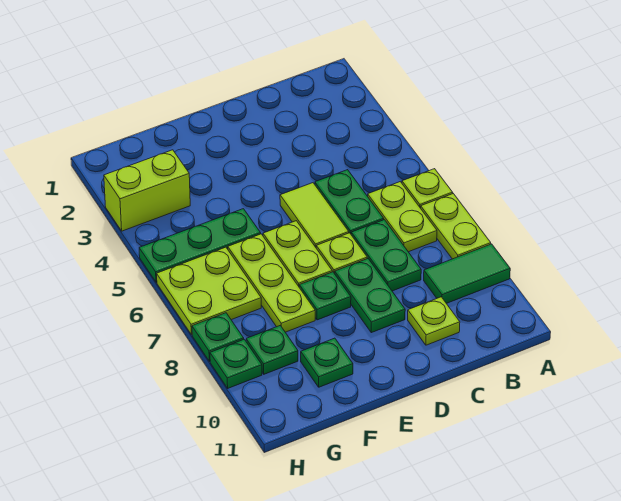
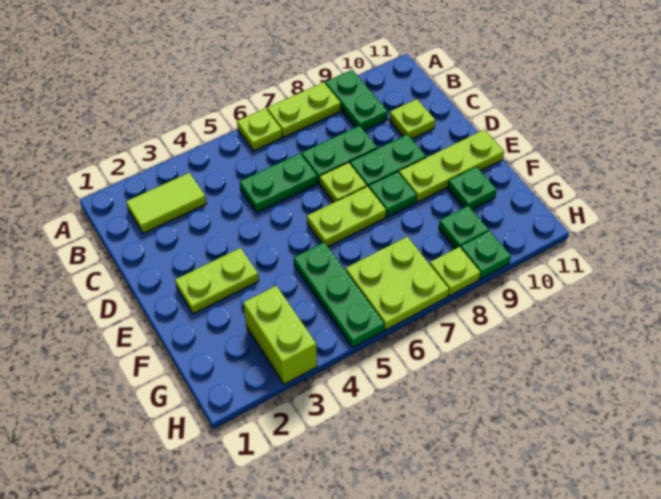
green tile A9:B9 level 1 -> green plate A9:B9 level 1
lime plate B6:B7 level 1 -> lime plate E2:E3 level 1
lime tile D5:D6 level 1 -> lime tile B2:B3 level 1
lime plate F6:F8 level 1 -> lime plate E9:E11 level 1
green plate H8 level 1 -> lime plate H8 level 1

